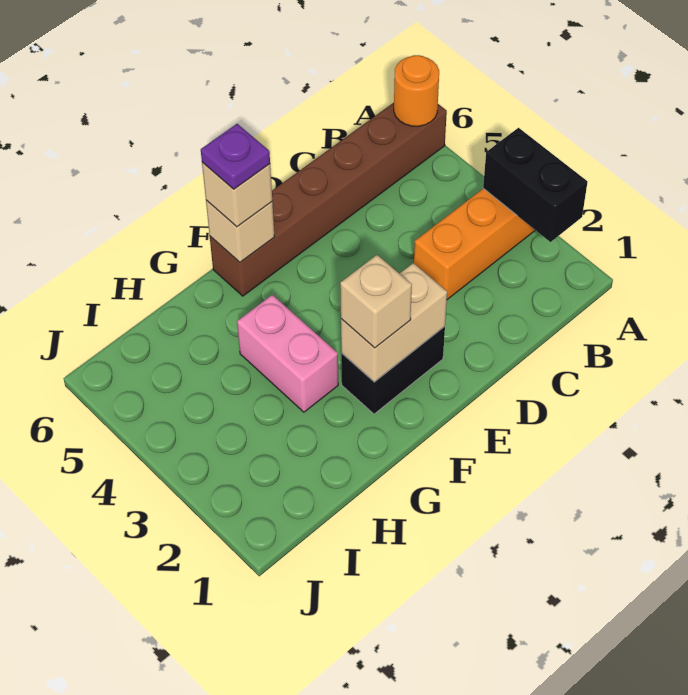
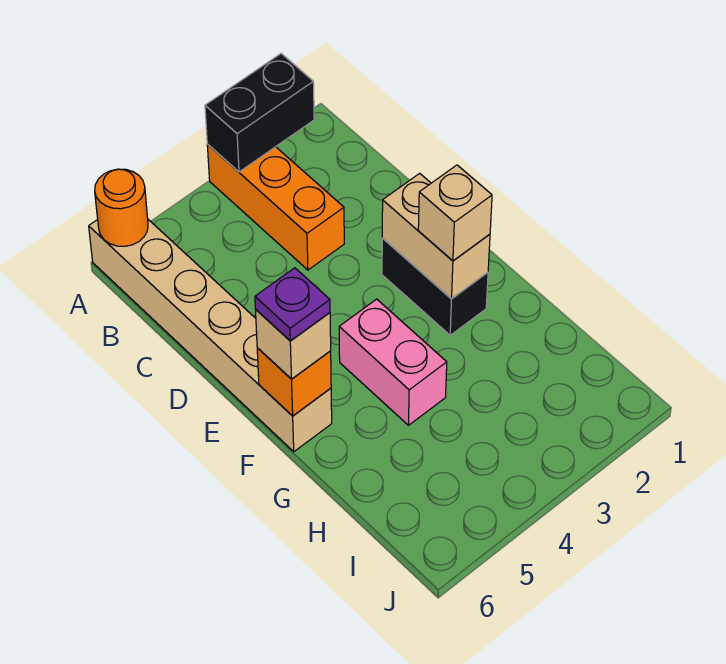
brown brick A6:F6 level 1 -> tan brick A6:F6 level 1
tan brick F6 level 2 -> orange brick F6 level 2
pink brick G3:G4 level 1 -> pink brick F4:G4 level 1

